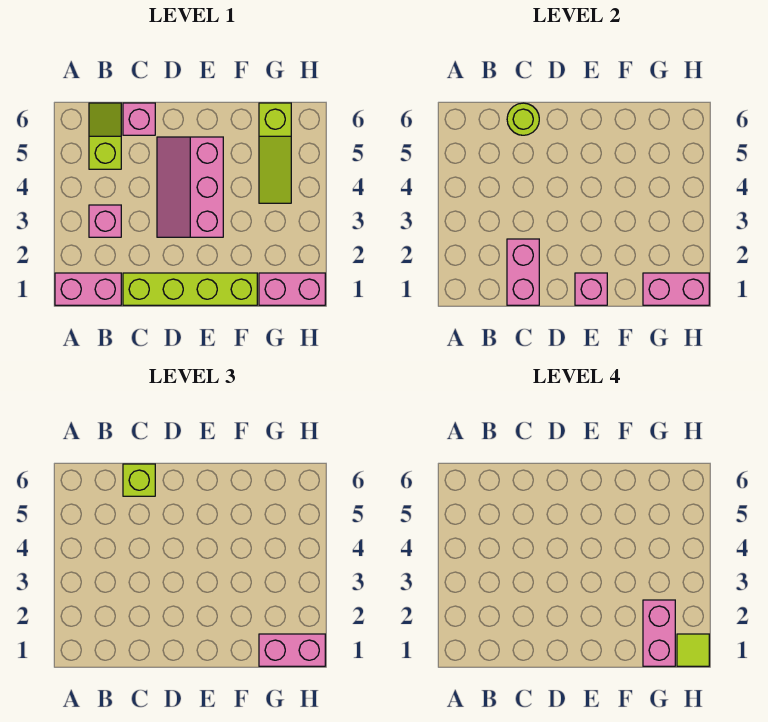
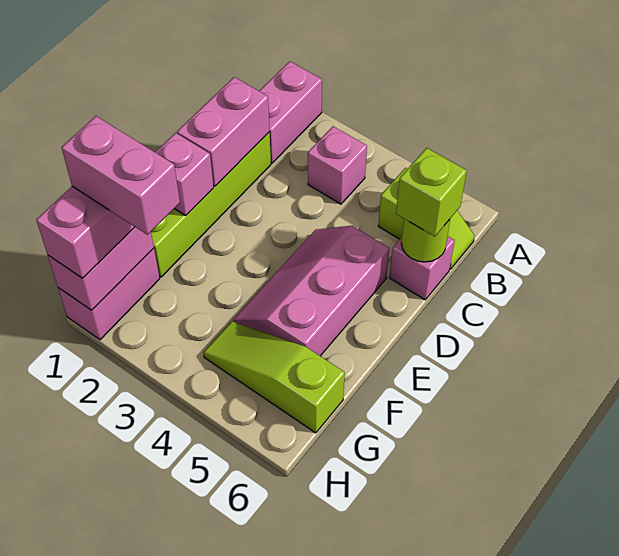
pink brick C1:C2 level 2 -> pink brick C1:D1 level 2
pink slope D3:E5 level 1 top E -> pink slope D4:F5 level 1 top 5
lime tile H1 level 4 -> none

